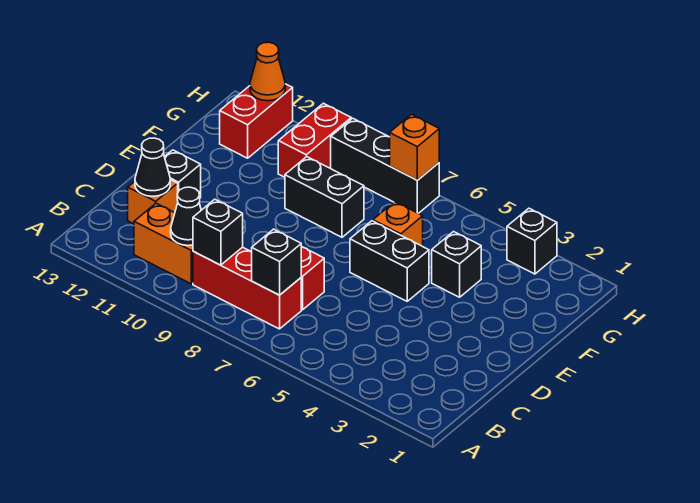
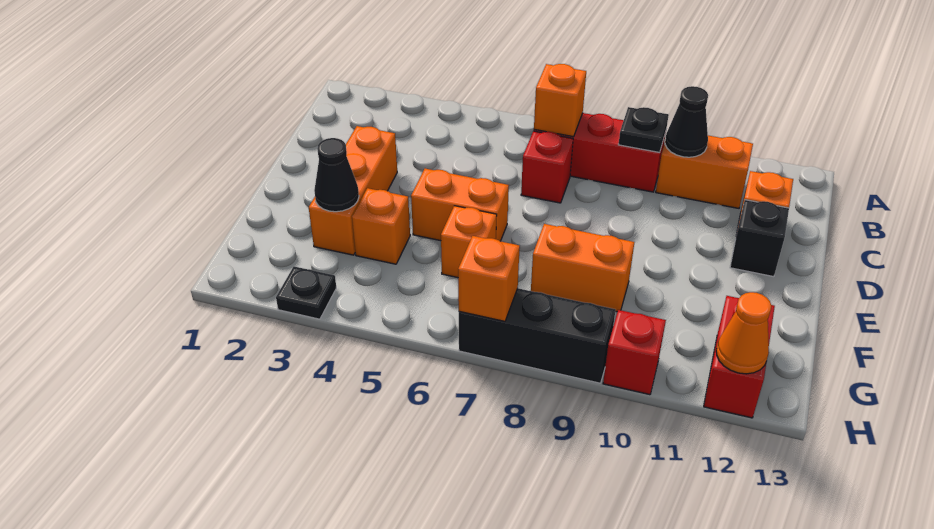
black brick B7 level 2 -> orange brick B7 level 2
black brick B9 level 2 -> black plate B9 level 2
black cone C12 level 2 -> black cone F3 level 2
none -> orange brick D3:F3 level 1
black brick E5:E6 level 1 -> orange brick E5:E6 level 1
black brick F4 level 1 -> orange brick F4 level 1
black brick F8:F9 level 1 -> orange brick F8:F9 level 1
red brick G10:H10 level 1 -> red brick H10 level 1
black brick H3 level 1 -> black plate H3 level 1

